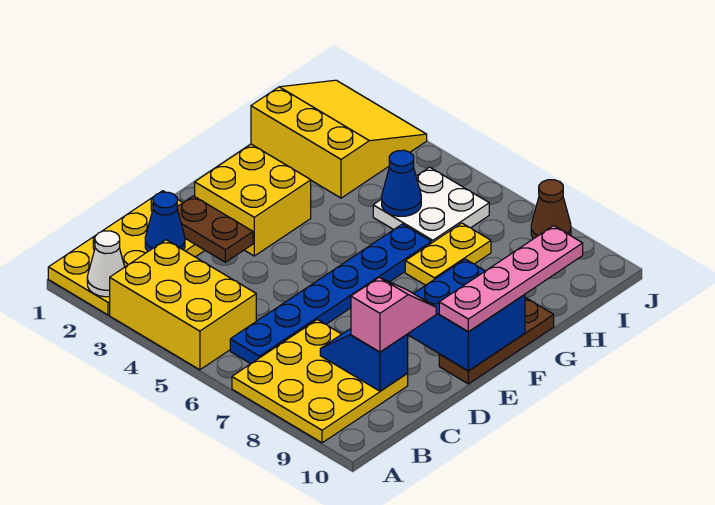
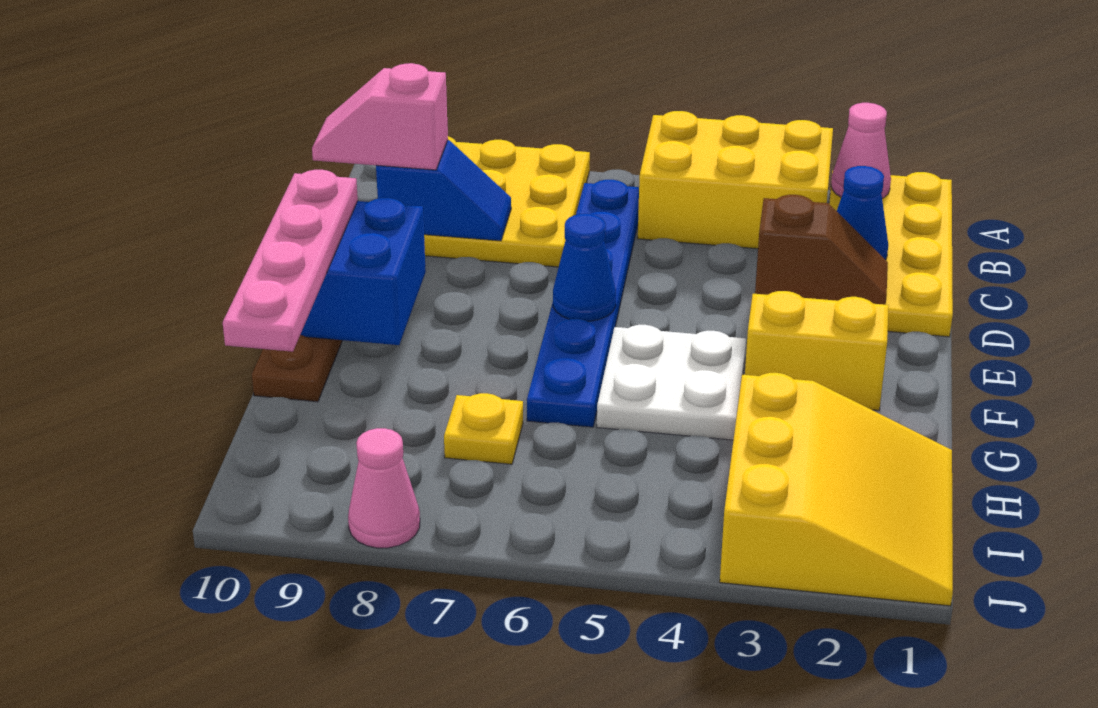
white cone A2 level 2 -> pink cone A2 level 2
pink slope C9:D9 level 3 top C -> pink slope C9:C10 level 3 top 9
brown plate D2:D3 level 2 -> brown slope D2:D3 level 2 top 3
yellow brick E2:F3 level 1 -> yellow brick F2:F3 level 1
yellow plate G7:H7 level 1 -> yellow plate H7 level 1
yellow slope H1:J3 level 1 top H -> yellow slope H1:J3 level 1 top 3
white plate H5:I6 level 1 -> white plate F4:G5 level 1
blue cone H5 level 2 -> blue cone E6 level 2
brown cone J8 level 1 -> pink cone J8 level 1

